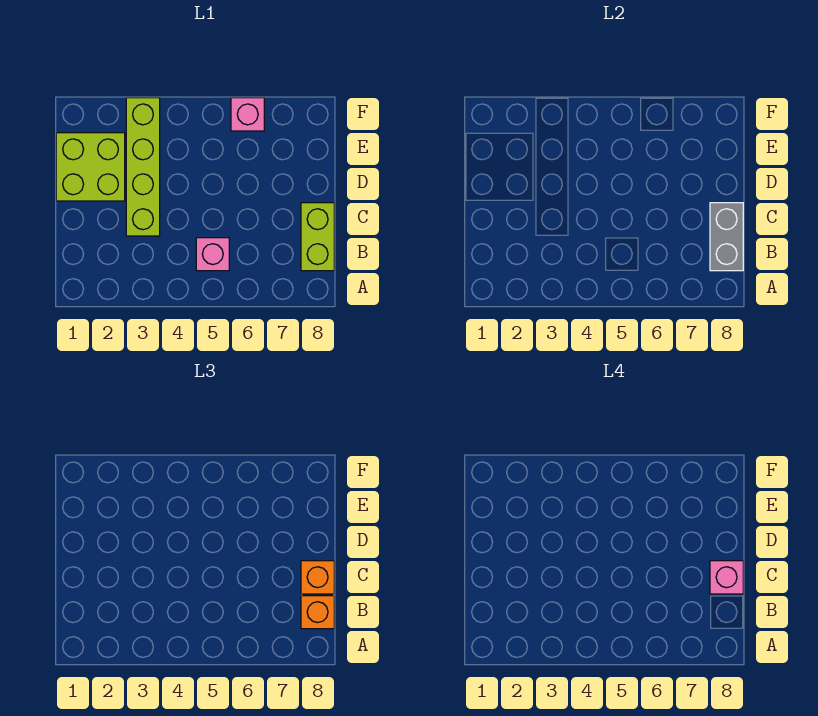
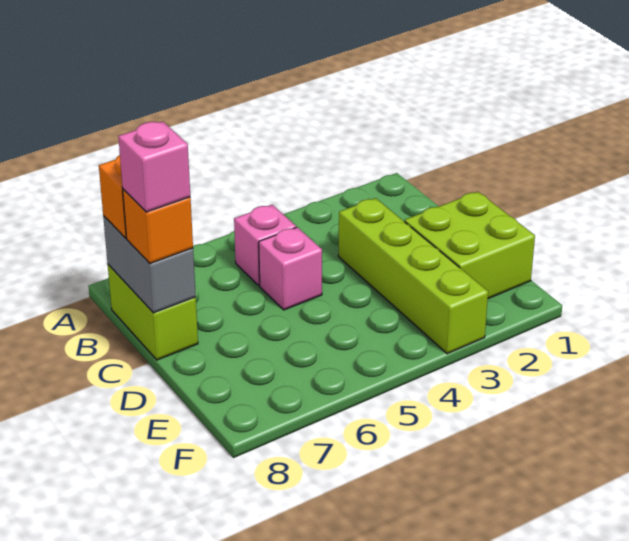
pink brick F6 level 1 -> pink brick C5 level 1

